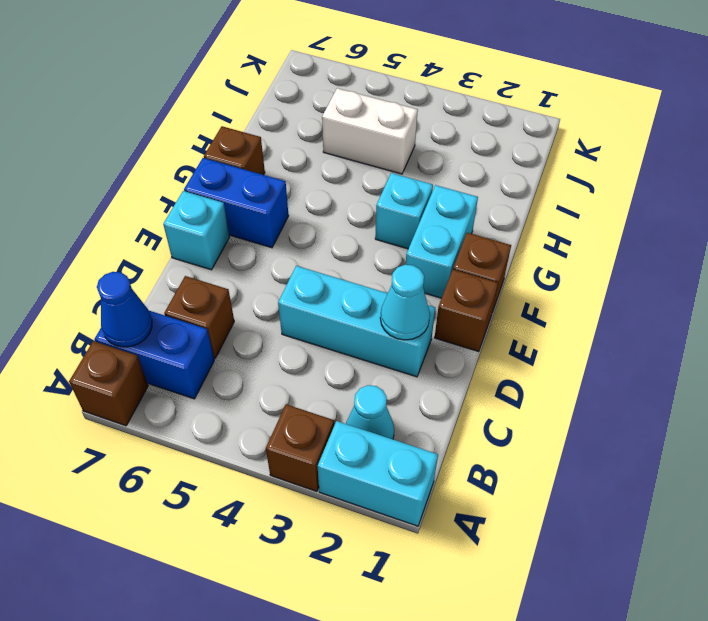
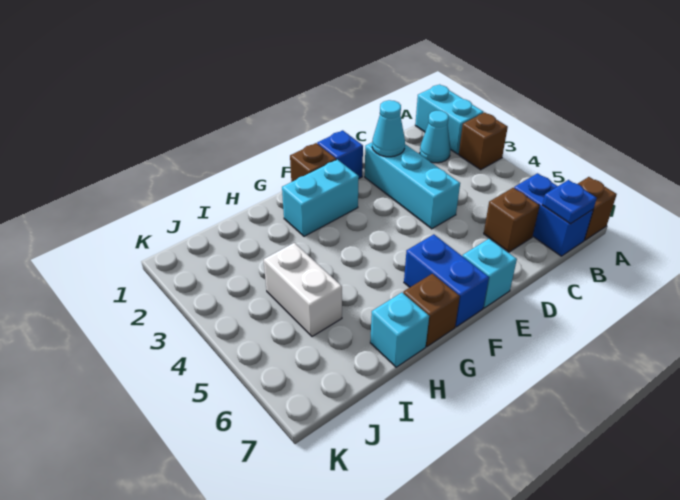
blue cone B7 level 2 -> blue plate B7 level 2
brown brick E1 level 1 -> blue brick E1 level 1
cyan brick G3 level 1 -> cyan brick H7 level 1

